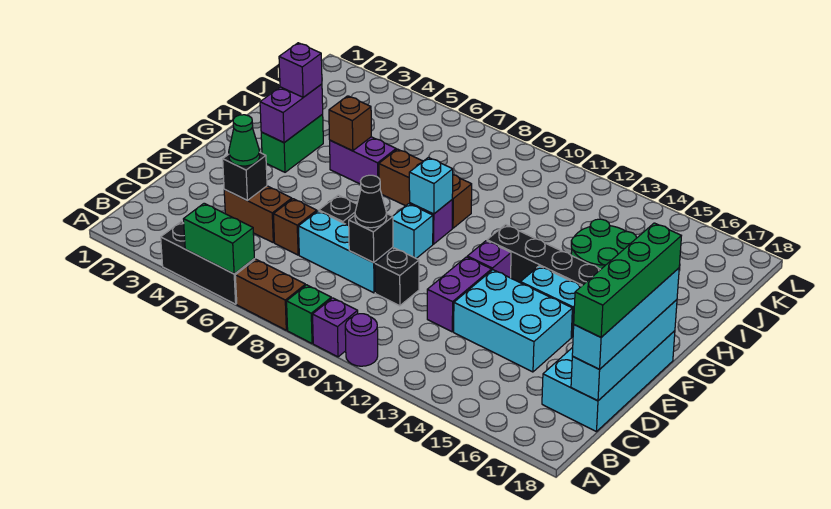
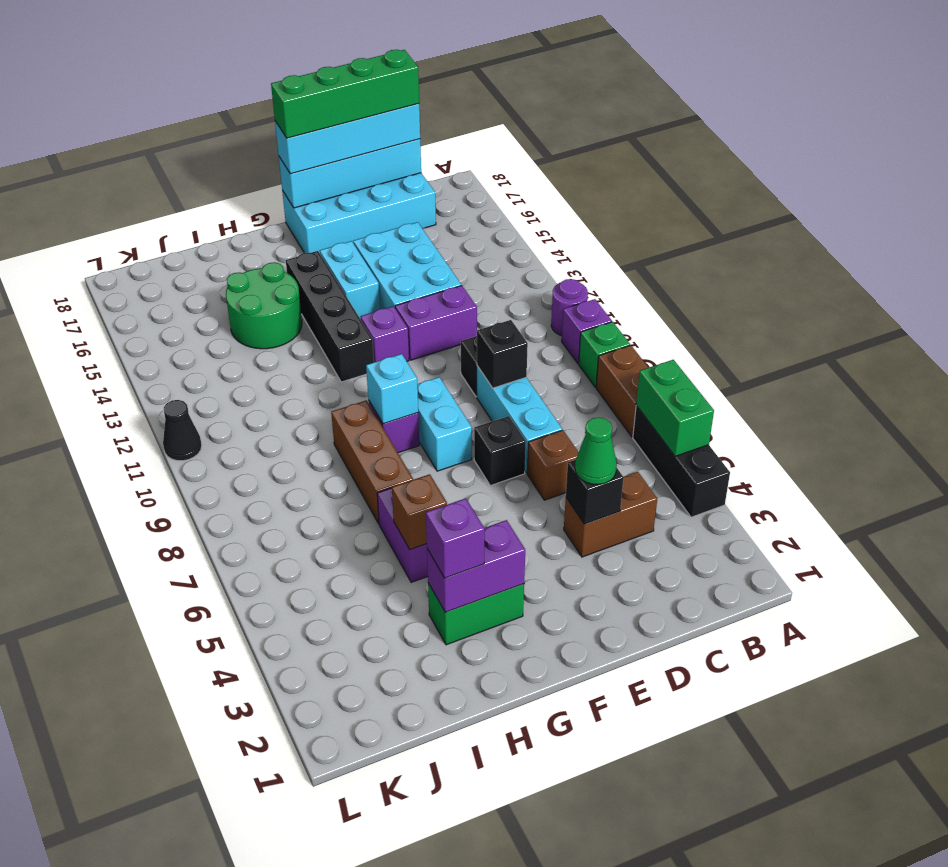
brown brick D4:D5 level 1 -> brown brick C4:D4 level 1
black cone D9 level 3 -> black cone L11 level 1
cyan brick F9 level 1 -> cyan brick F8:F9 level 1

